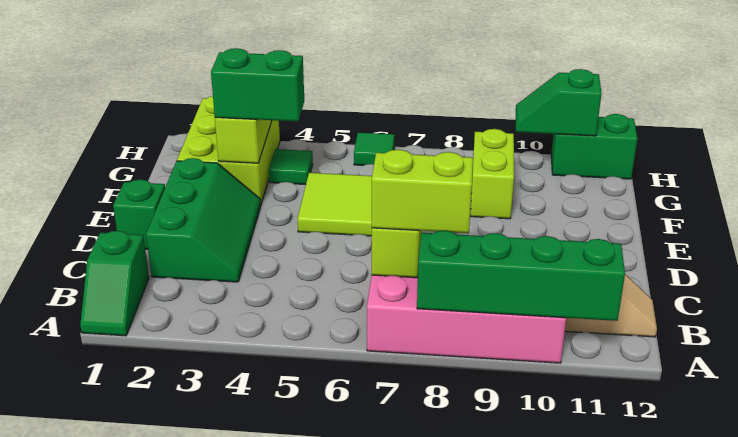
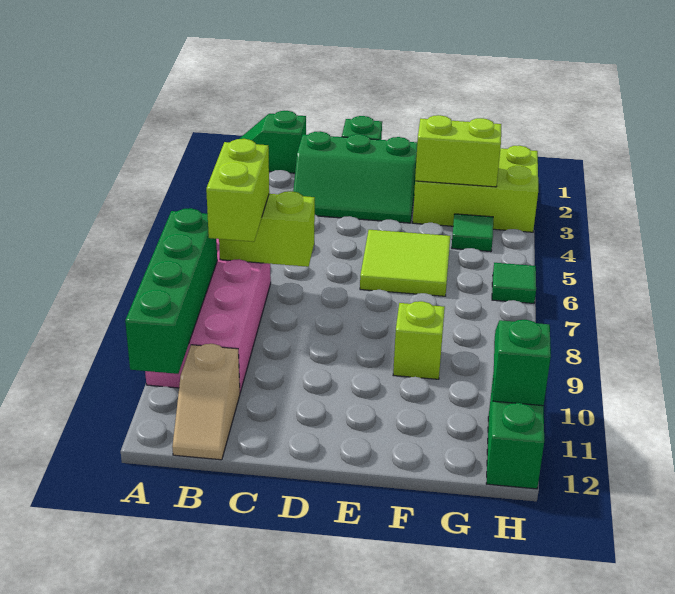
green brick F3:F4 level 3 -> none
lime brick F9:G9 level 1 -> lime brick F9 level 1

